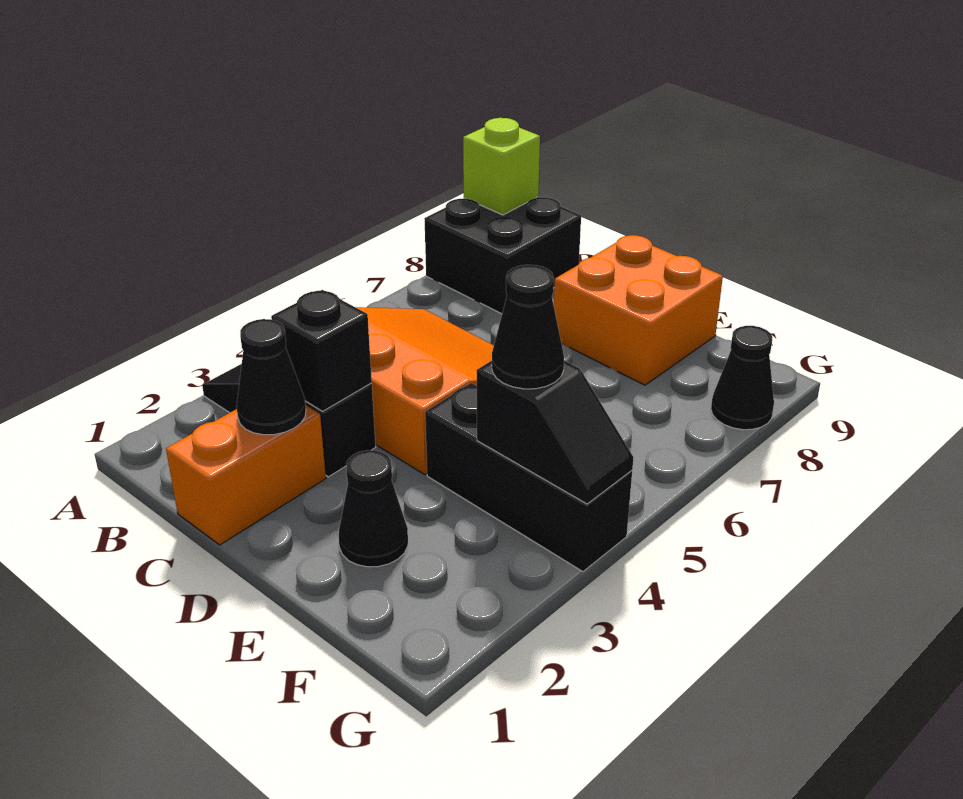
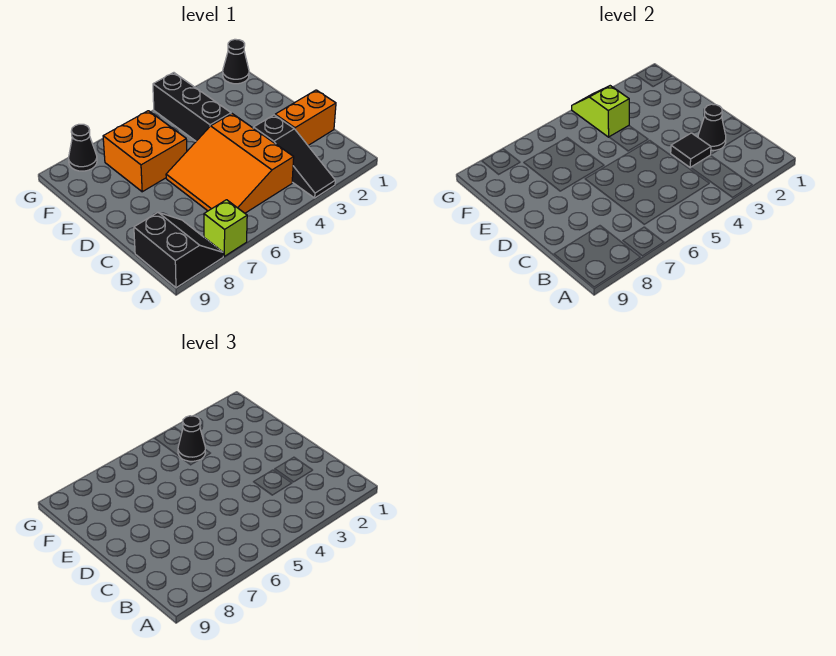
black brick A8:B9 level 1 -> black slope A8:B9 level 1 top 9
lime brick A9 level 2 -> lime brick A7 level 1
black brick C3 level 2 -> black tile C3 level 2
orange brick D8:E9 level 1 -> orange brick E6:F7 level 1
black cone E2 level 1 -> black cone G1 level 1
black slope F4:G4 level 2 top F -> lime slope F4:G4 level 2 top F

